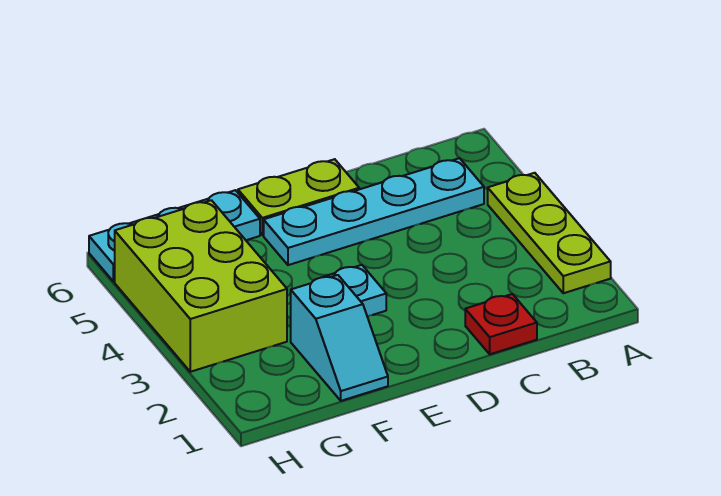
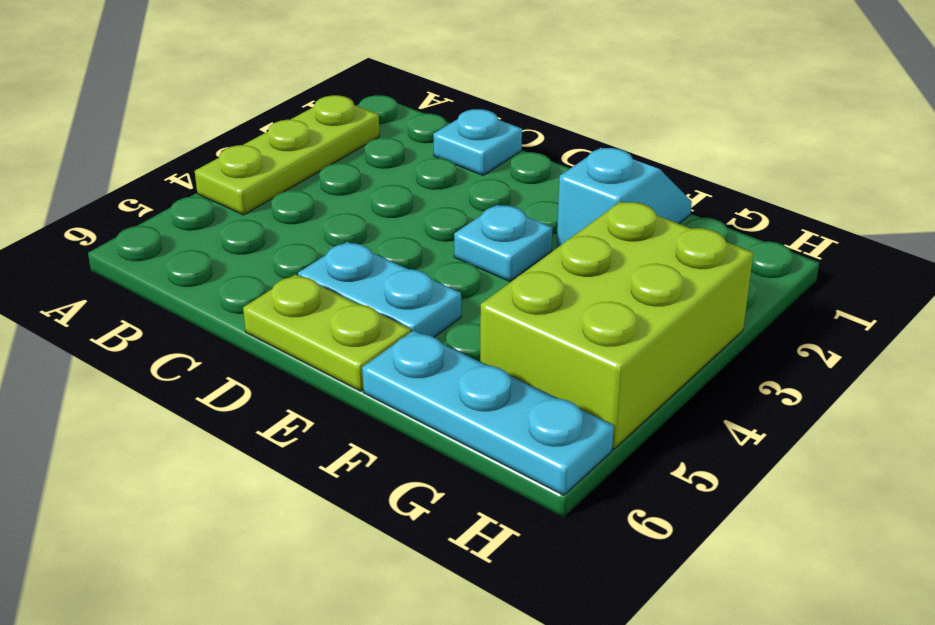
cyan plate B5:E5 level 1 -> cyan plate D5:E5 level 1
red plate C1 level 1 -> cyan plate C1 level 1

